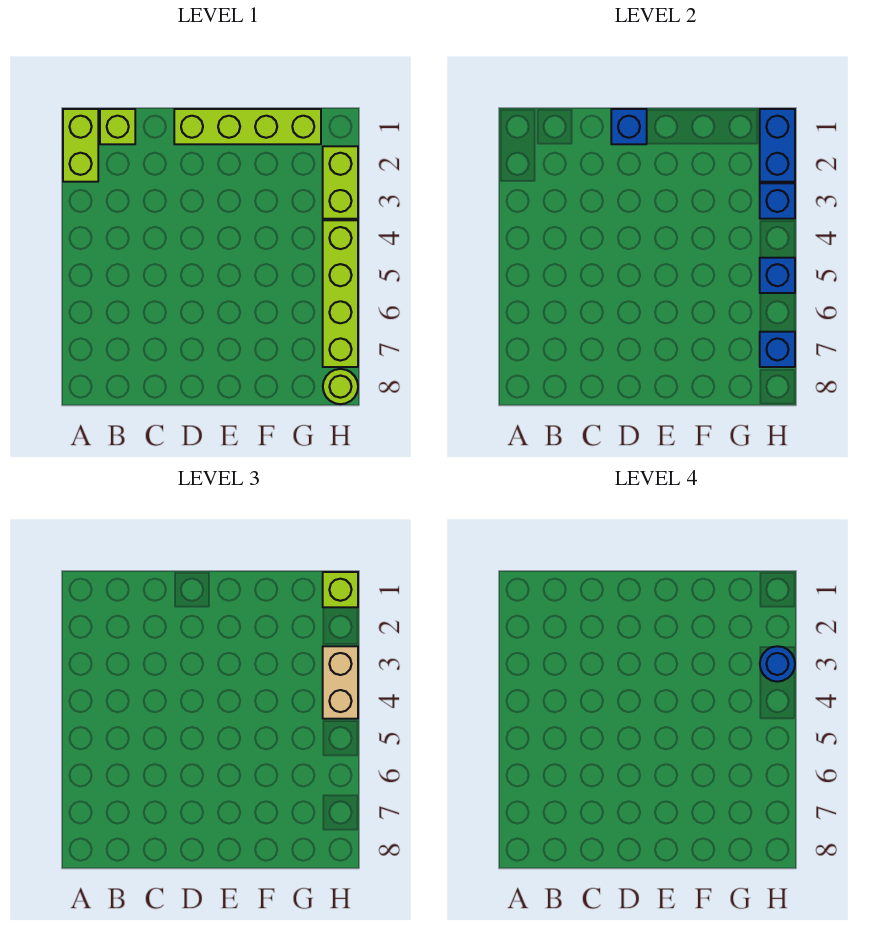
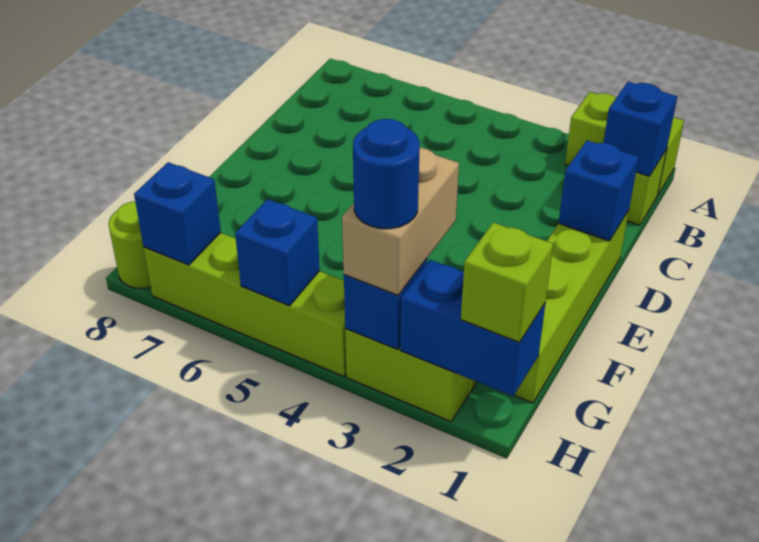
none -> blue brick B1 level 2
tan brick H3:H4 level 3 -> tan brick G3:H3 level 3

